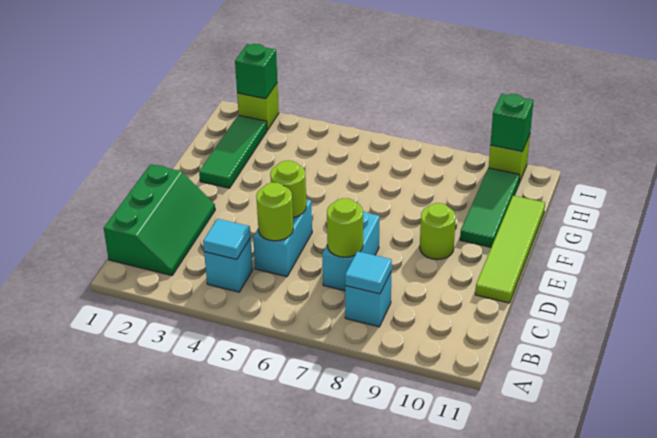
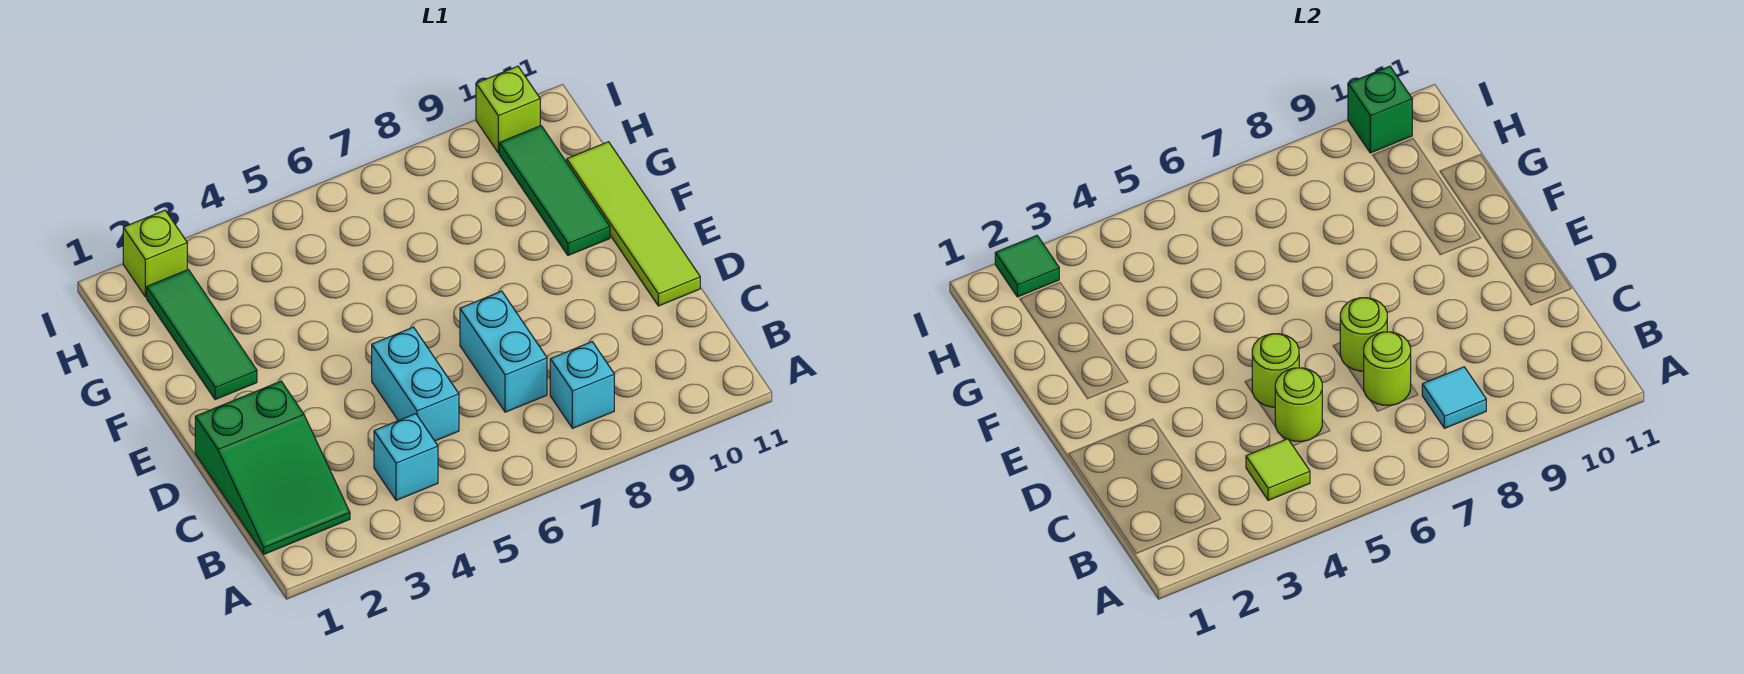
green slope B1:D2 level 1 top 1 -> green slope B1:D2 level 1 top D
cyan tile B4 level 2 -> lime tile B4 level 2
lime round brick E9 level 1 -> lime round brick D7 level 2
green brick I2 level 2 -> green tile I2 level 2

